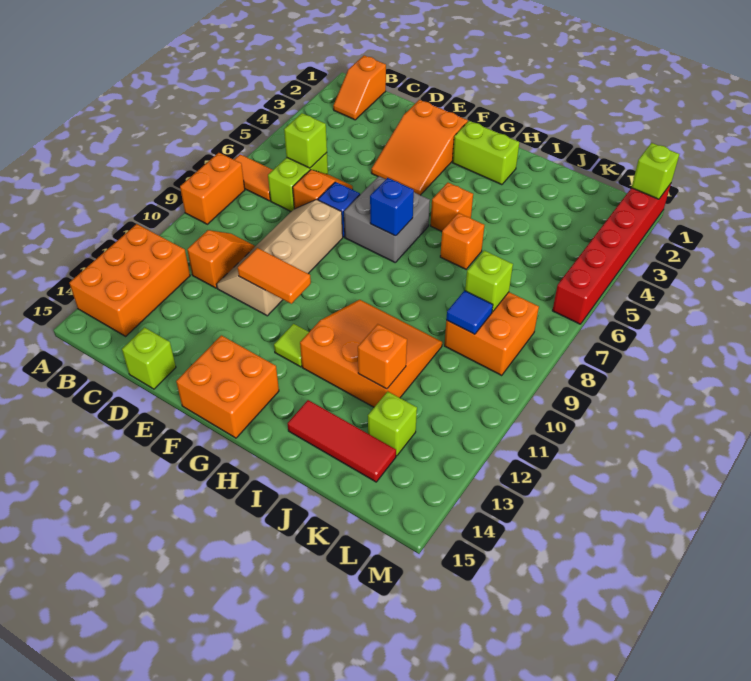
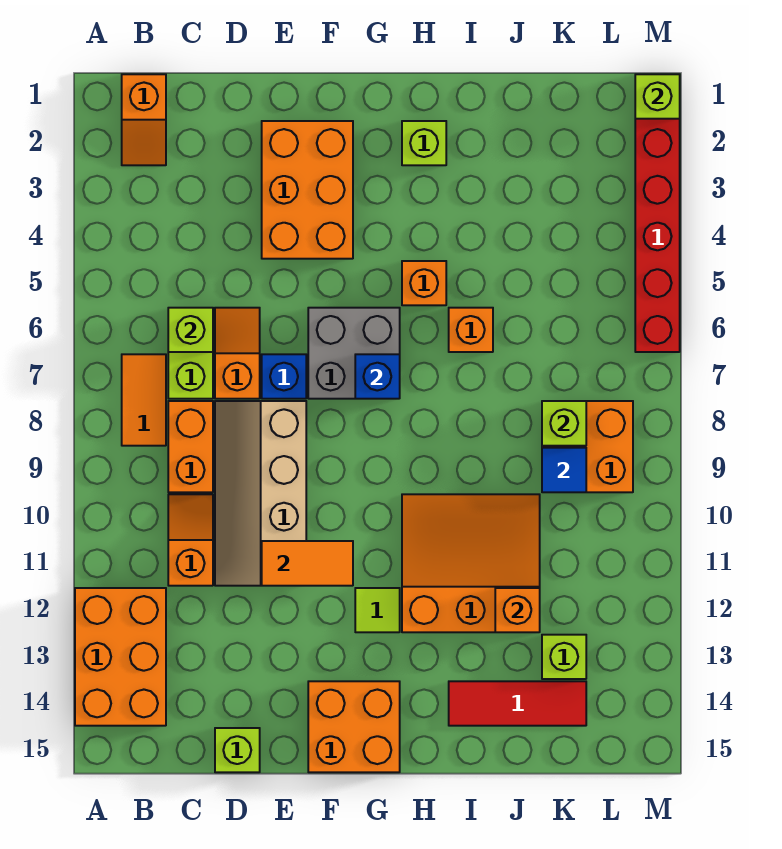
orange tile A7:B7 level 1 -> orange tile B7:B8 level 1
orange brick A8:A9 level 1 -> orange brick C8:C9 level 1
orange slope E2:F4 level 1 top 2 -> orange brick E2:F4 level 1
lime brick G2:H2 level 1 -> lime brick H2 level 1

